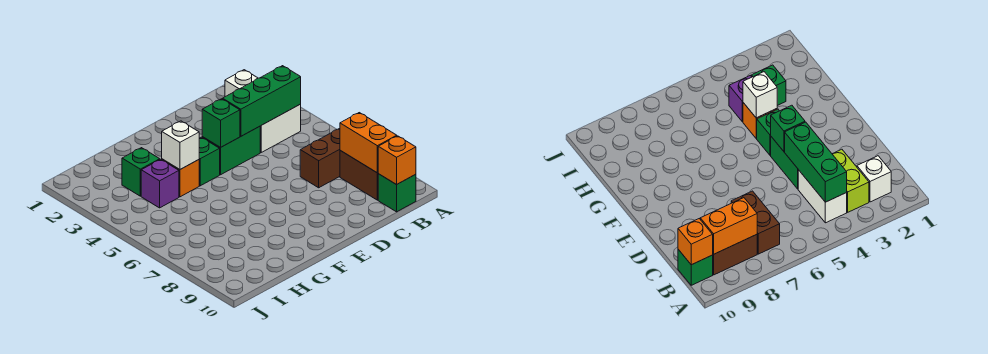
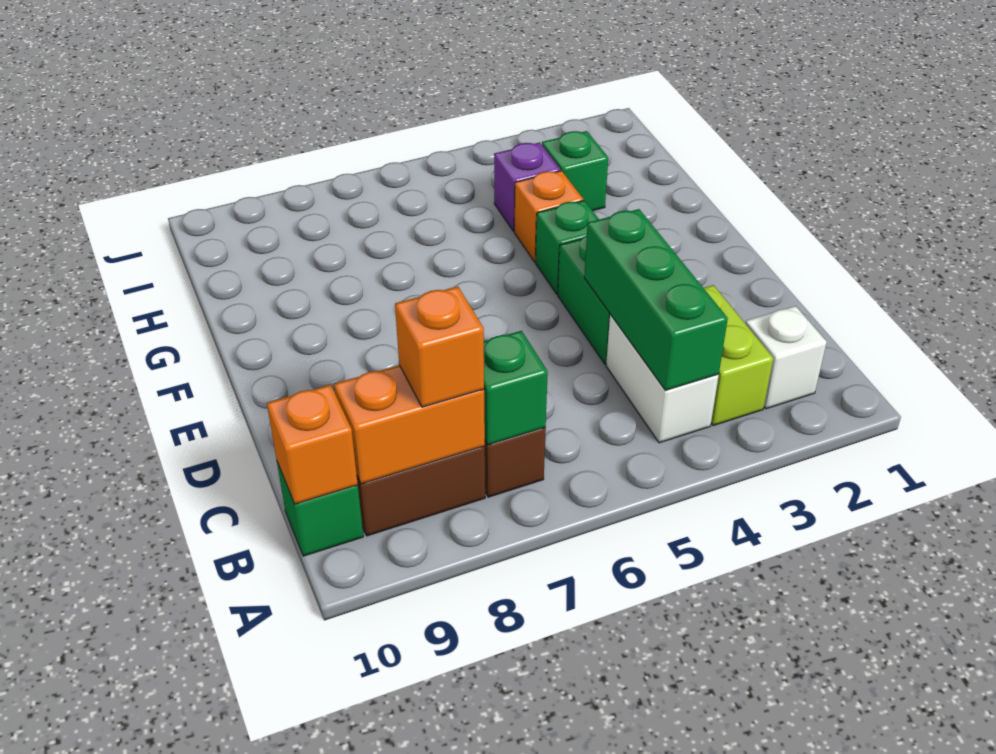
none -> orange brick B8 level 3
green brick E4 level 2 -> green brick B7 level 2
white brick G4 level 2 -> none

